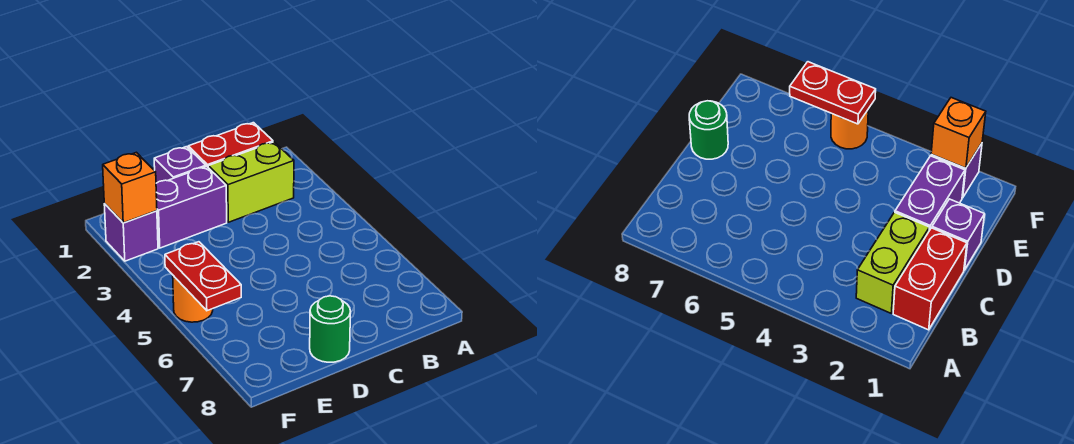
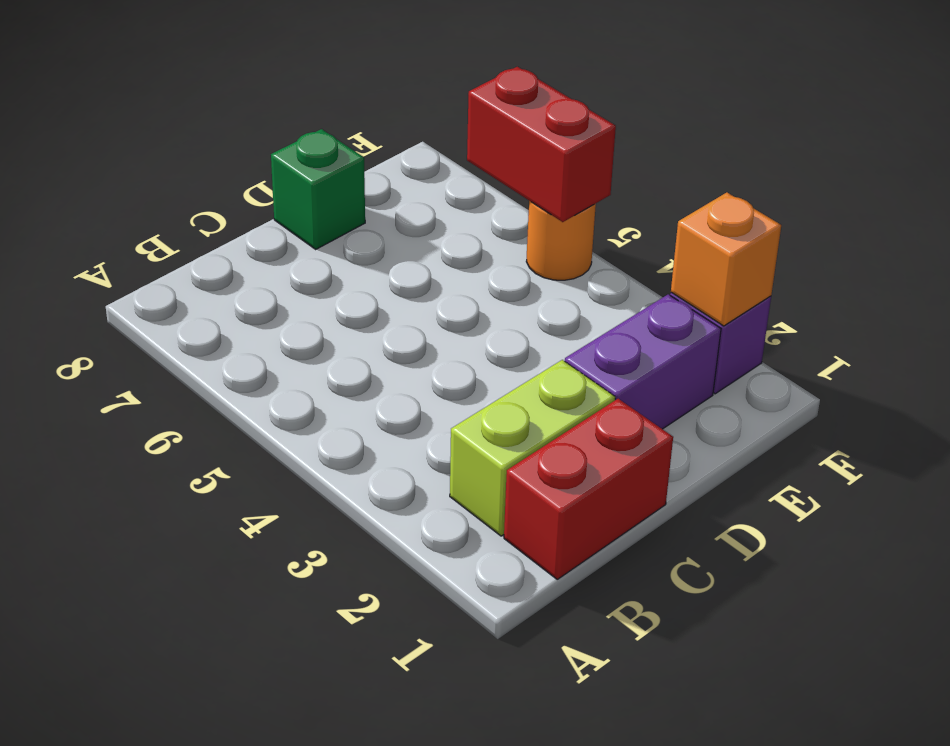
purple brick D1 level 1 -> none
green round brick D8 level 1 -> green brick D8 level 1
red plate F5:F6 level 2 -> red brick F5:F6 level 2

